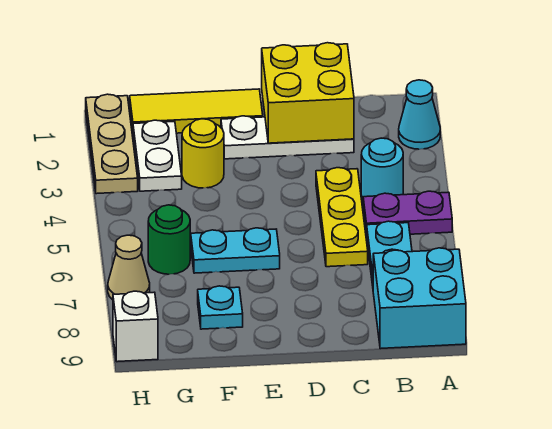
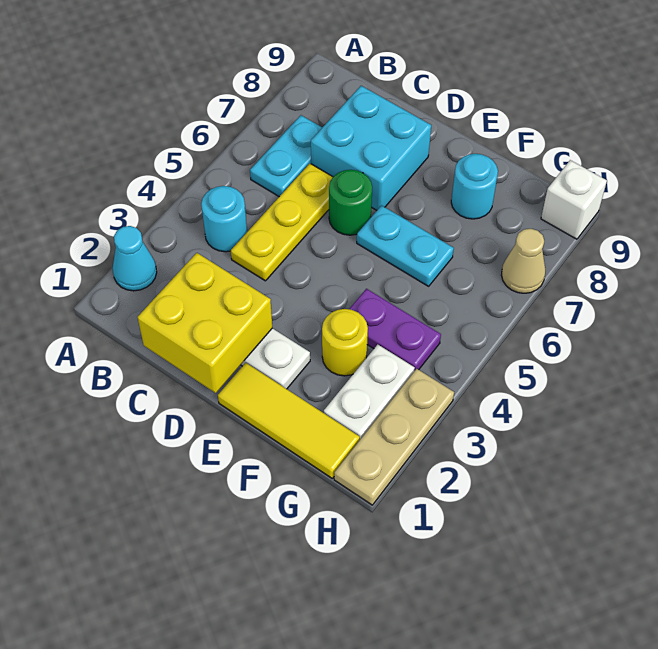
purple plate A5:B5 level 1 -> purple plate F4:G4 level 1
cyan brick A8:B9 level 1 -> cyan brick C7:D8 level 1
cyan plate F8 level 1 -> cyan round brick F8 level 1
green round brick G6 level 1 -> green round brick D6 level 1

